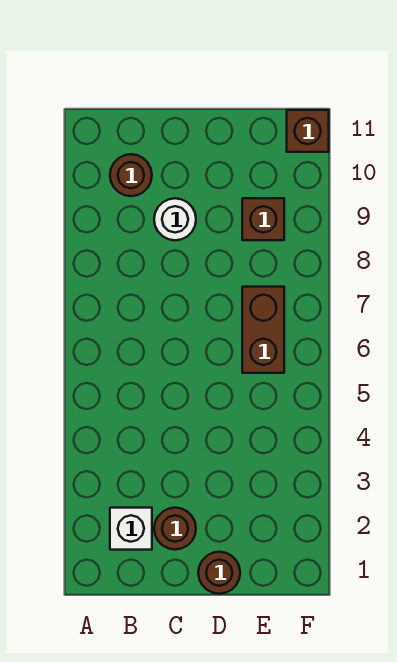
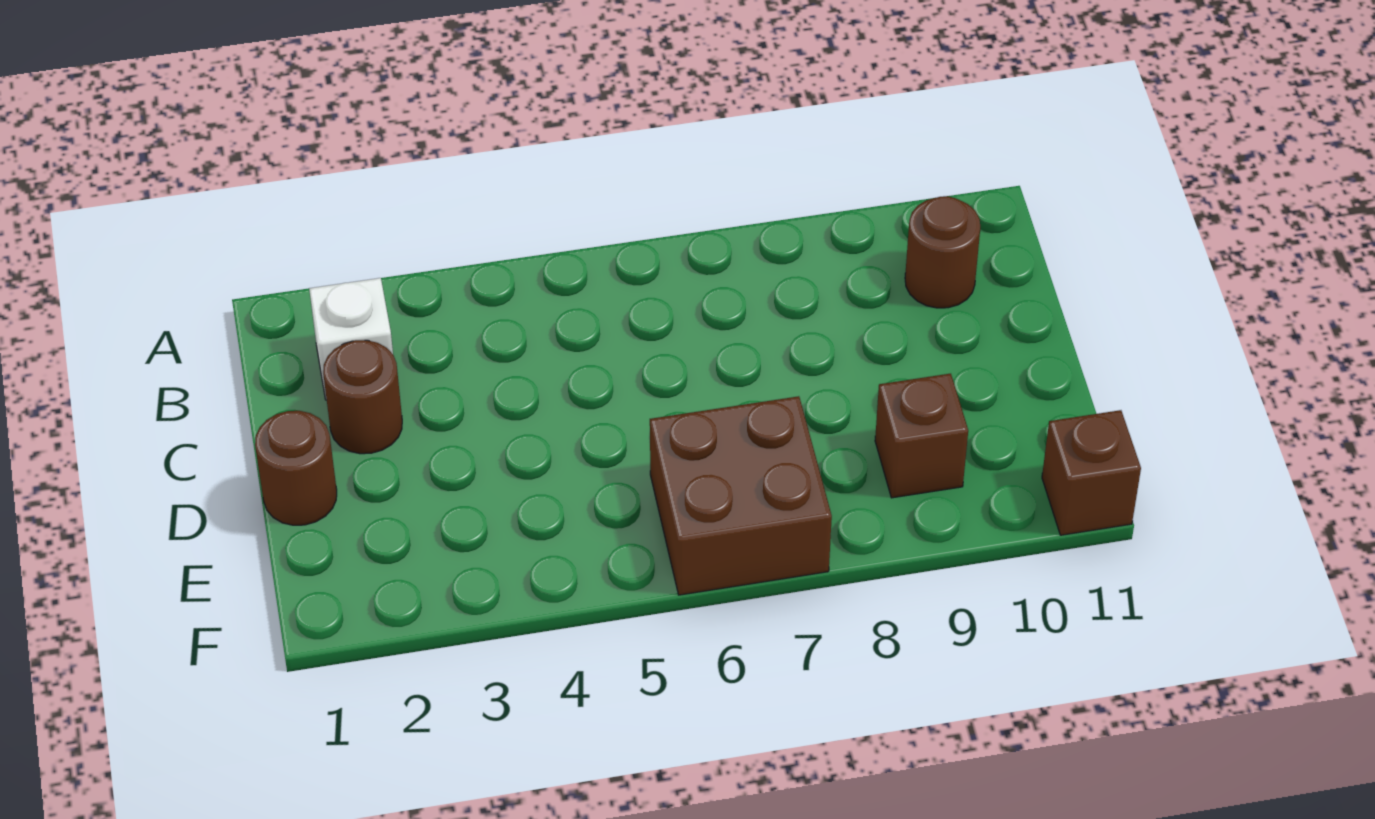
white round brick C9 level 1 -> none
brown brick E6:E7 level 1 -> brown brick E6:F7 level 1

